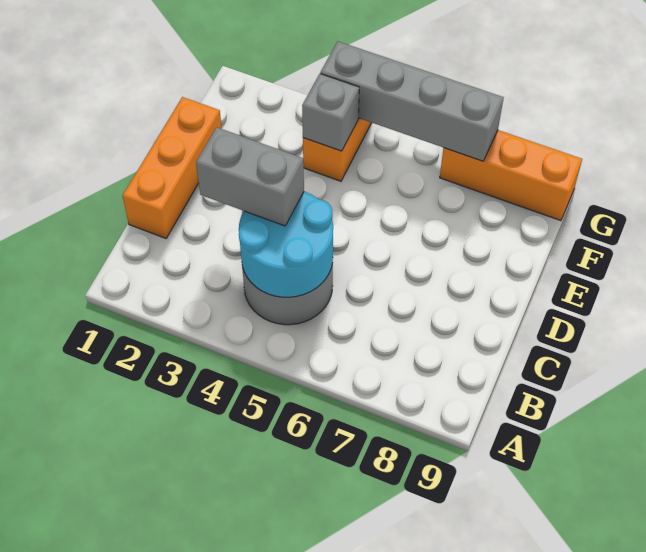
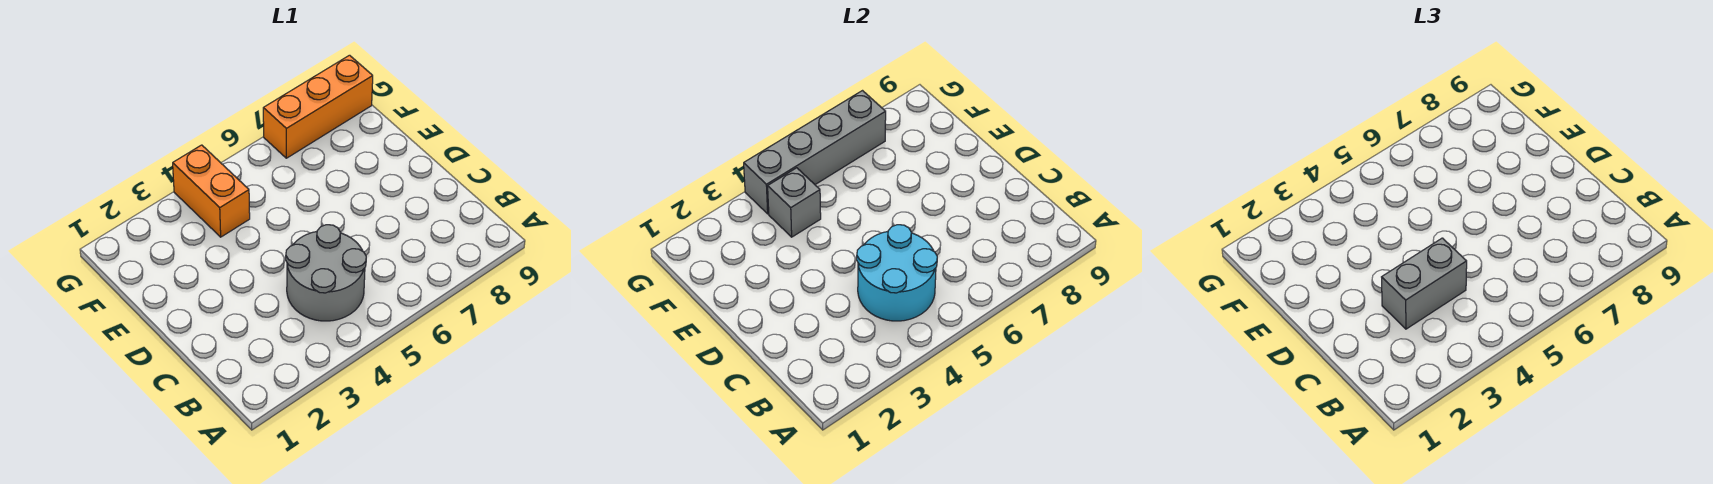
orange brick C1:E1 level 1 -> none

